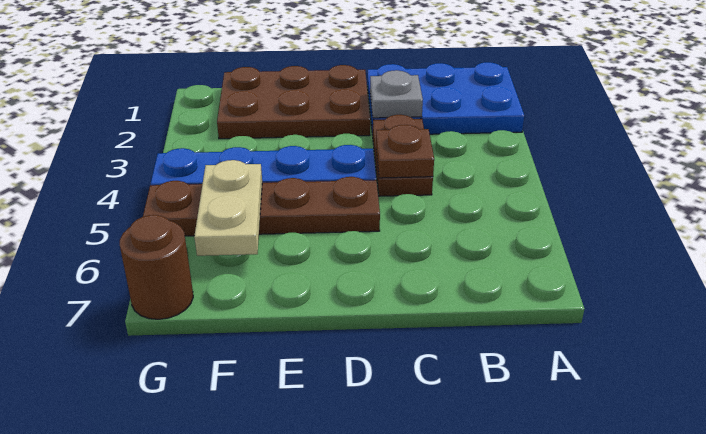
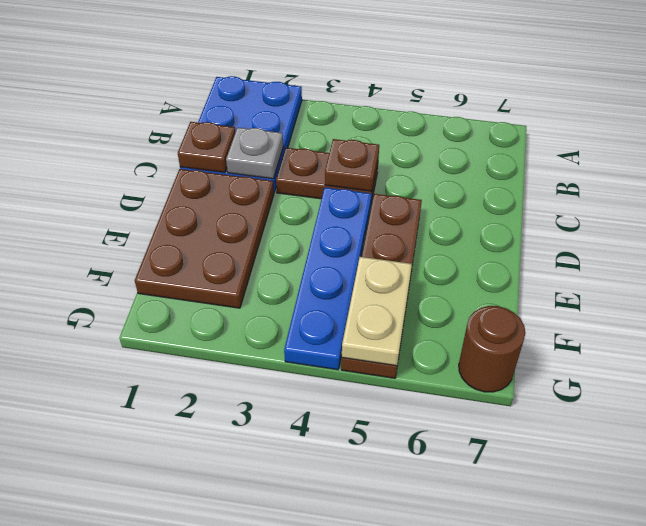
none -> brown plate C1 level 2
tan plate F5:F6 level 2 -> tan plate F5:G5 level 2

